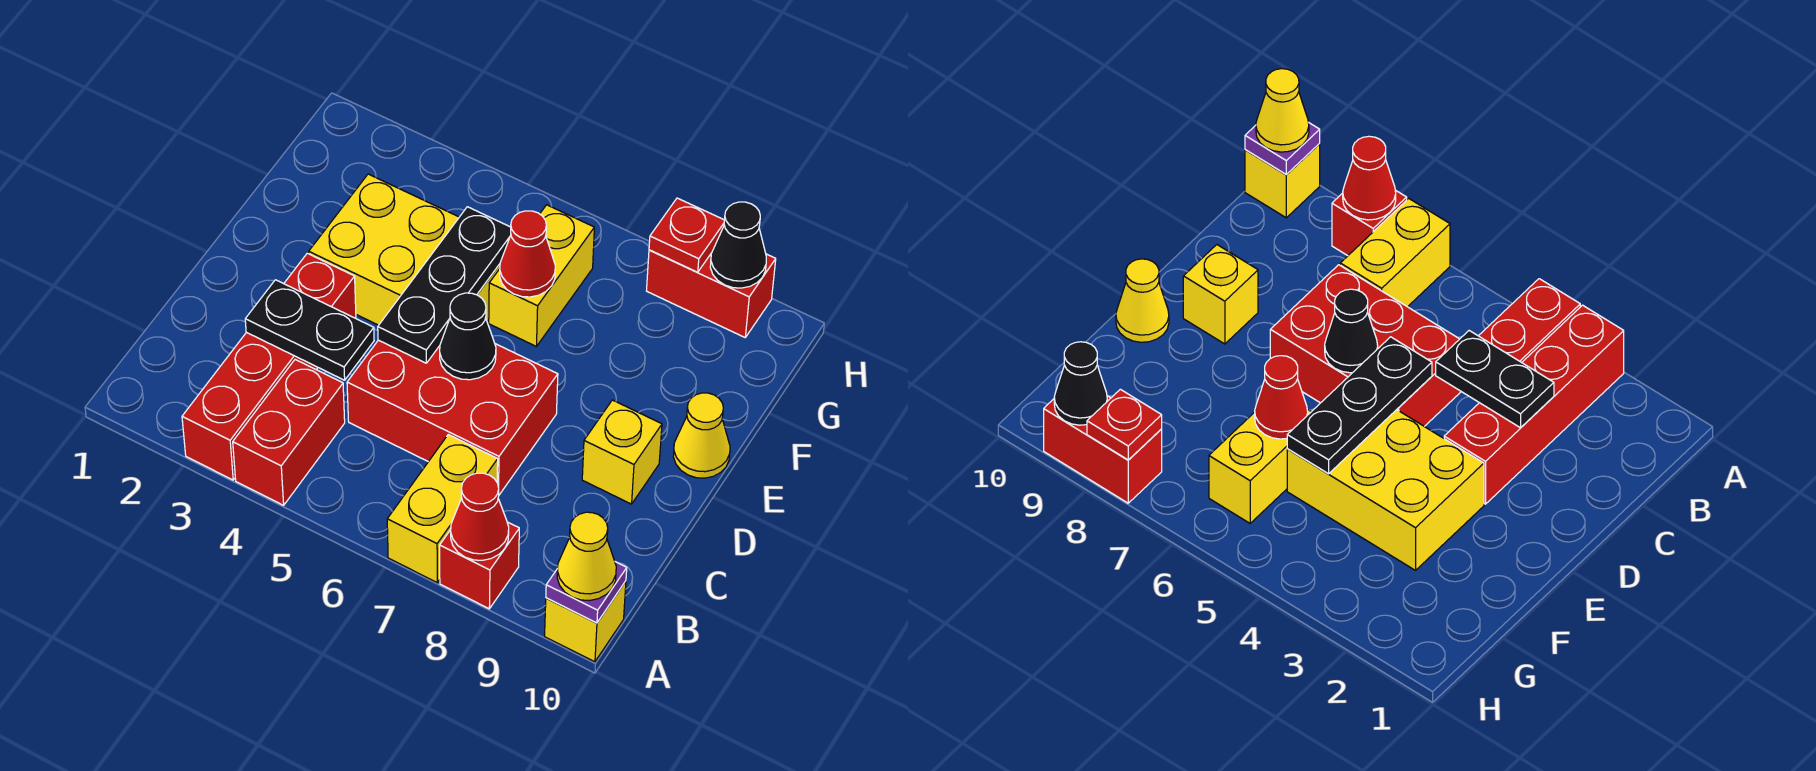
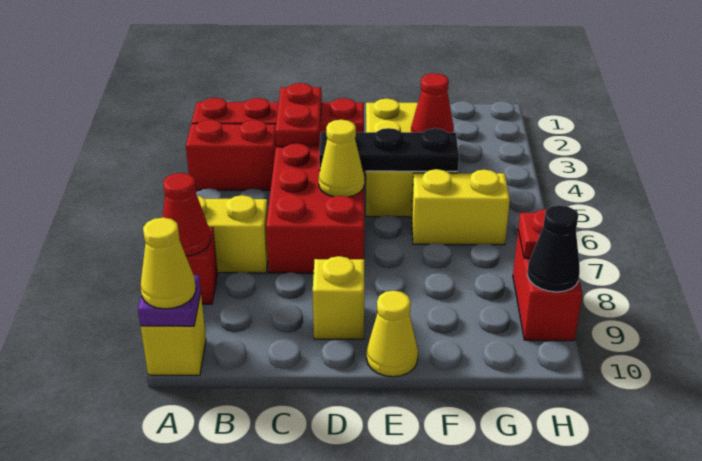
black plate C3:C4 level 2 -> red plate C3:C4 level 2
black cone D6 level 2 -> yellow cone D6 level 2
red cone F6 level 2 -> red cone F4 level 2

